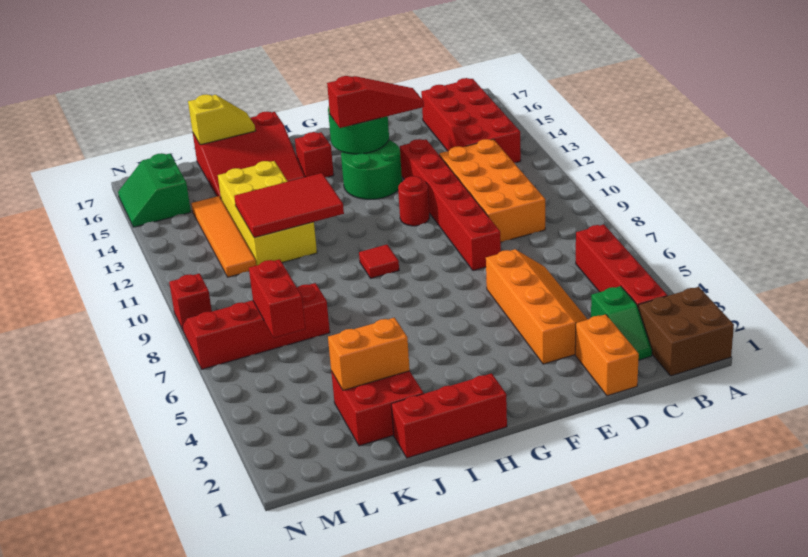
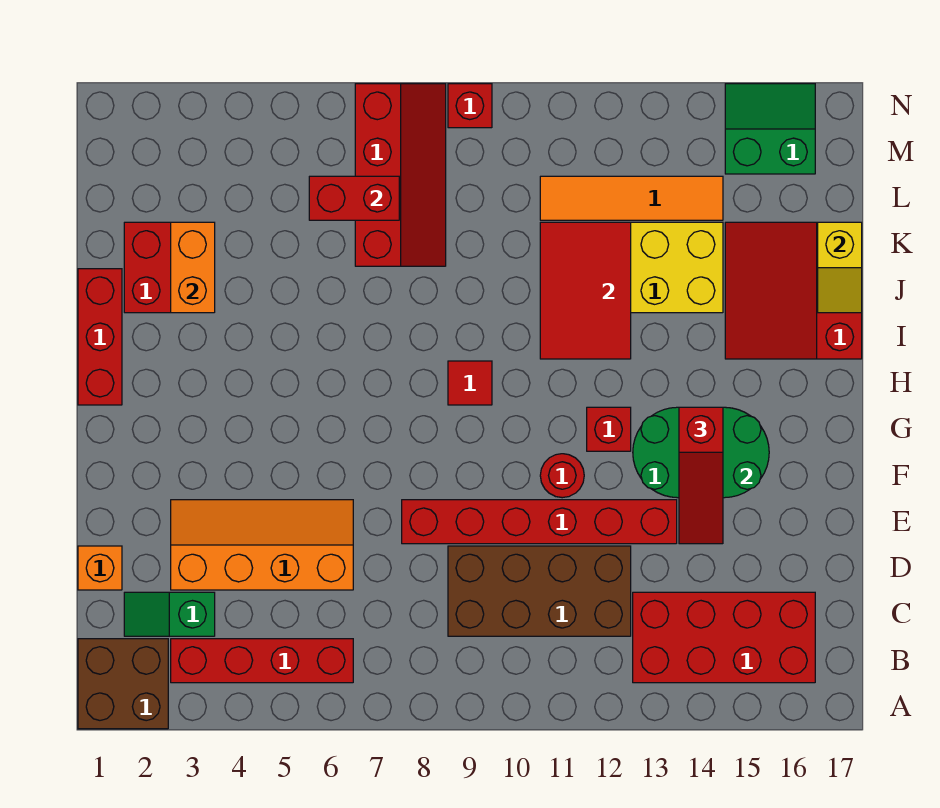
orange brick C9:D12 level 1 -> brown brick C9:D12 level 1
orange brick D1:D2 level 1 -> orange brick D1 level 1
orange slope D3:E6 level 1 top E -> orange slope D3:E6 level 1 top D
red brick H15 level 1 -> red brick G12 level 1

